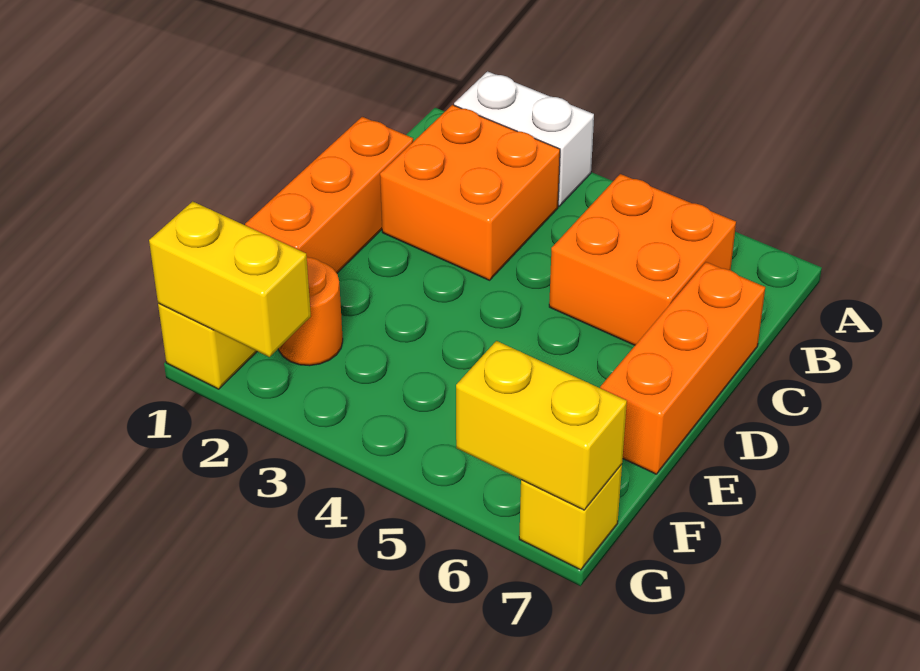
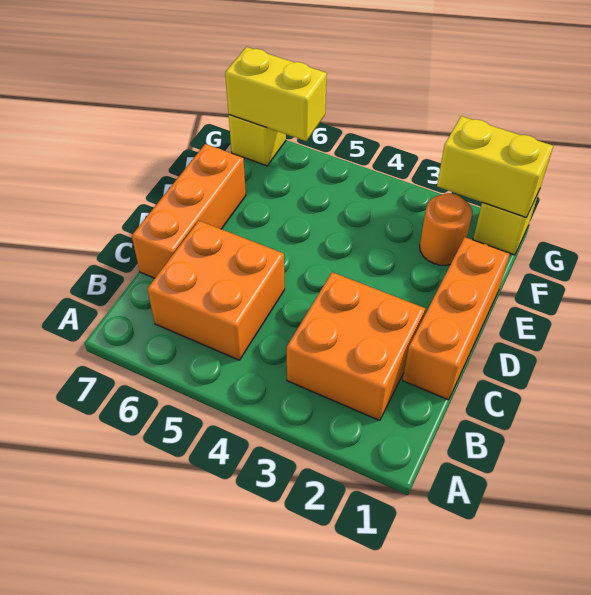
white brick A2:A3 level 1 -> none

